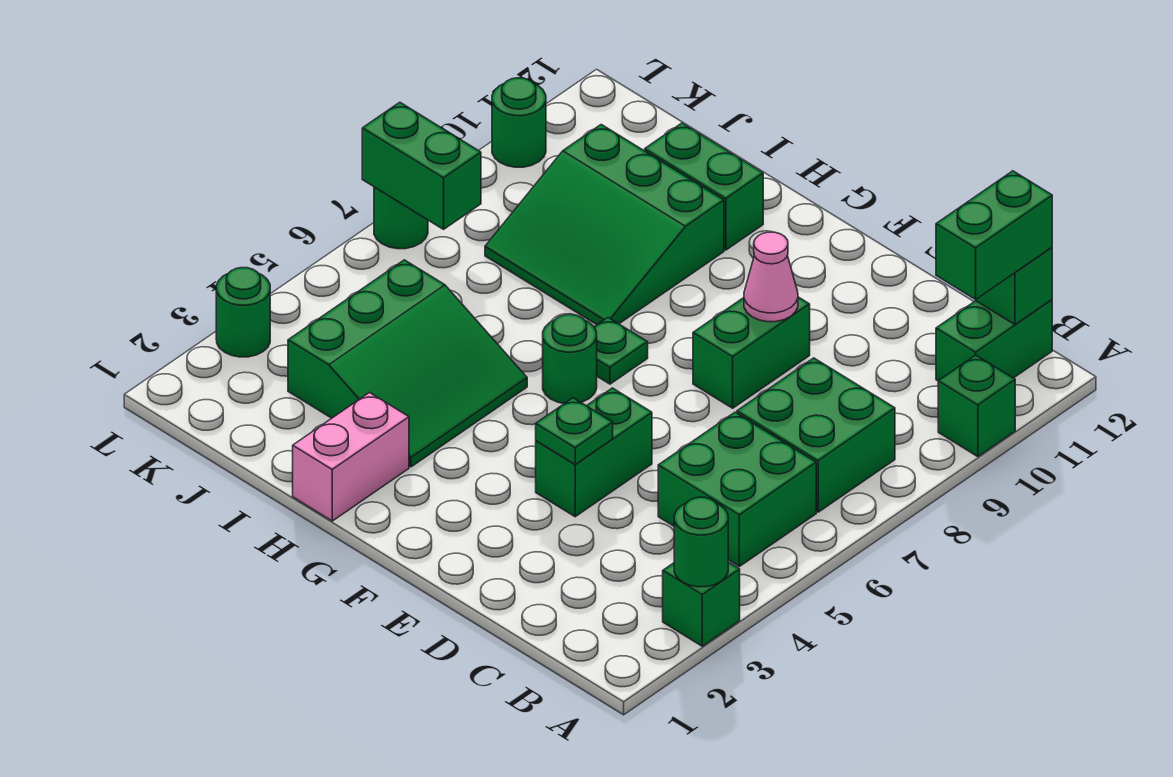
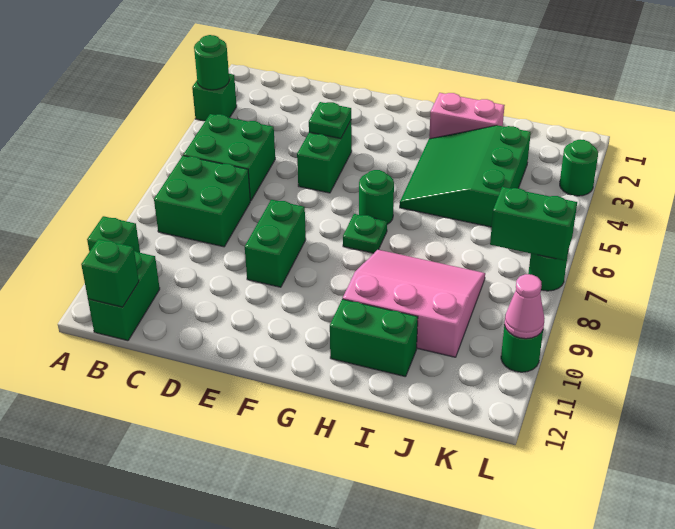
green brick B11:B12 level 3 -> none
pink cone E9 level 2 -> pink cone L10 level 2
pink brick H1:H2 level 1 -> pink brick H2:I2 level 1
green slope H8:J10 level 1 top 10 -> pink slope H8:J10 level 1 top 10

